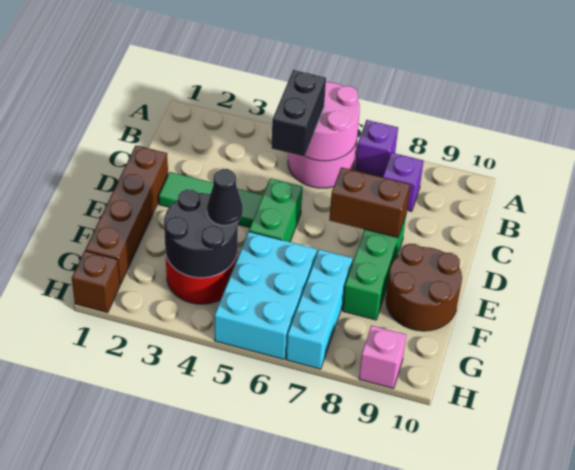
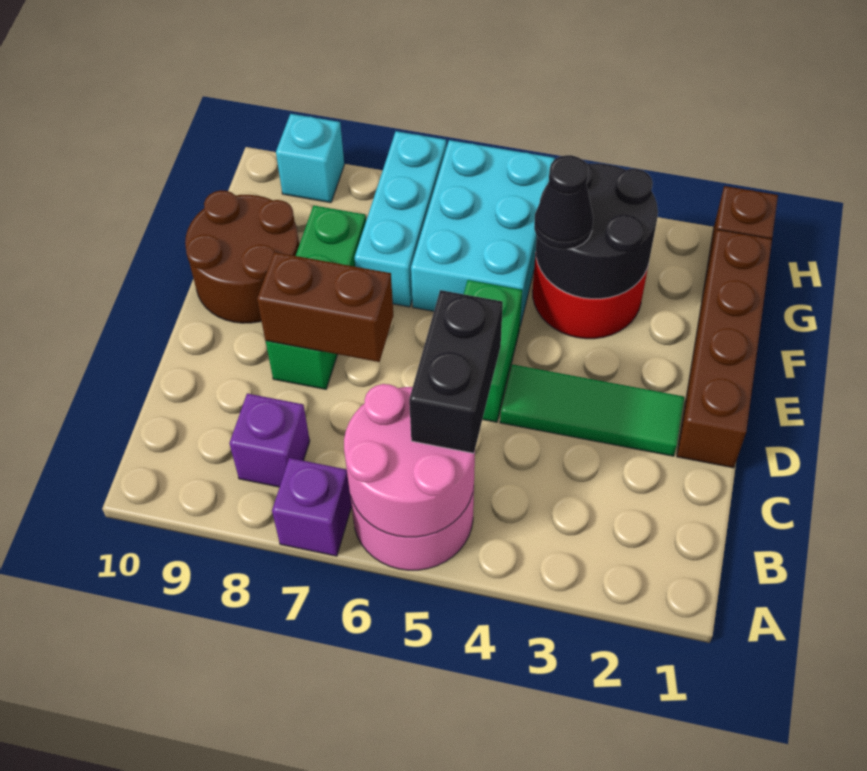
pink brick H9 level 1 -> cyan brick H9 level 1

